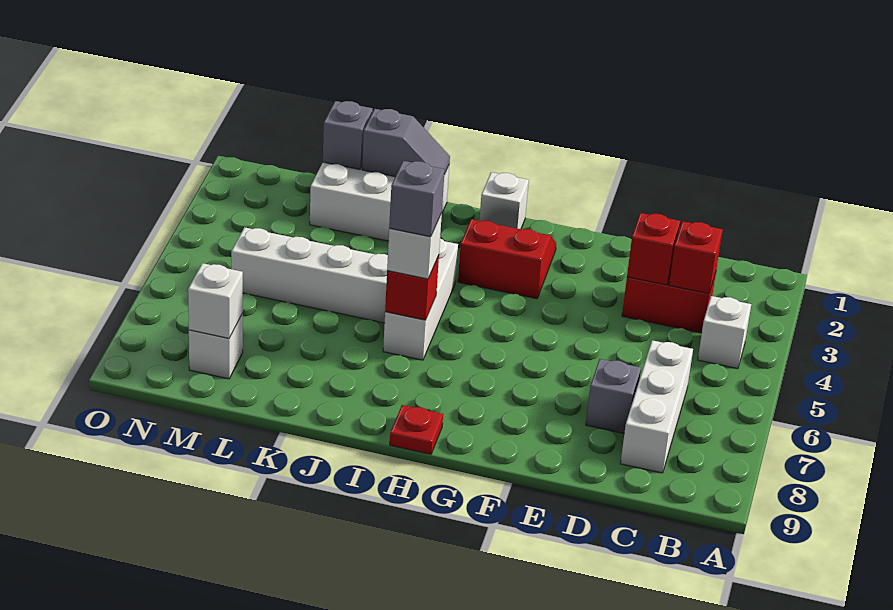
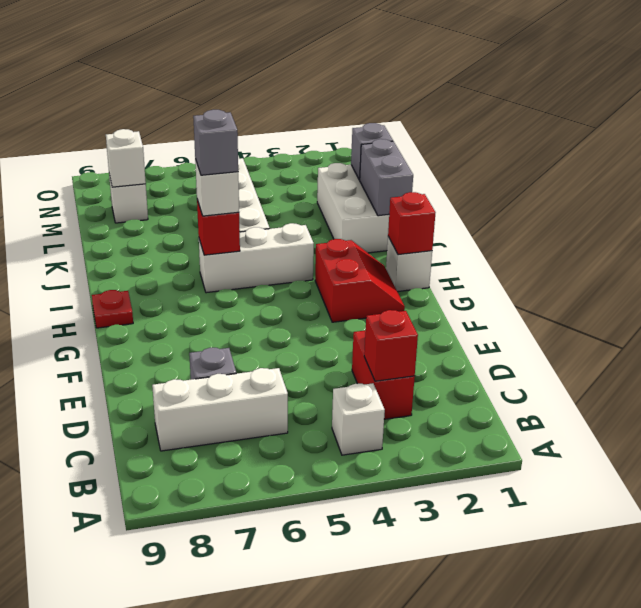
red brick D3 level 2 -> red brick H1 level 2
grey slope J1:K1 level 2 top K -> grey brick J1:K1 level 2

